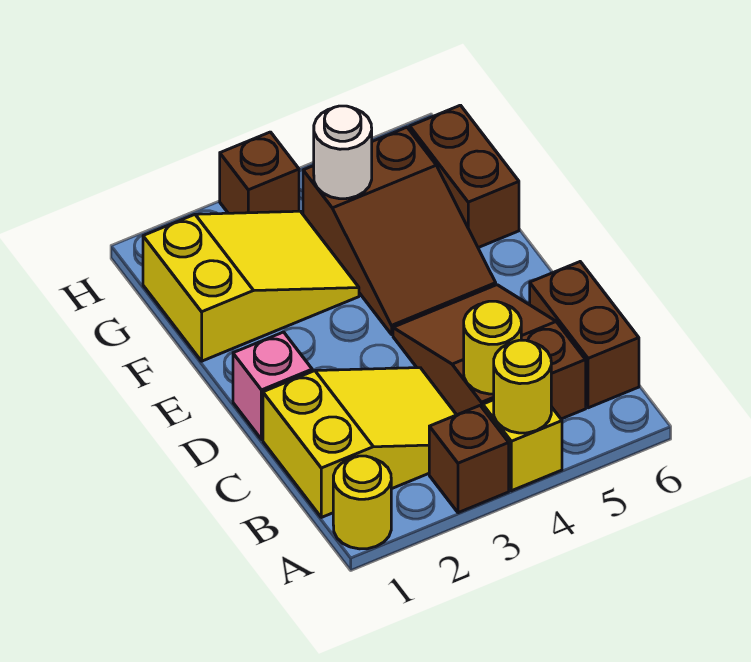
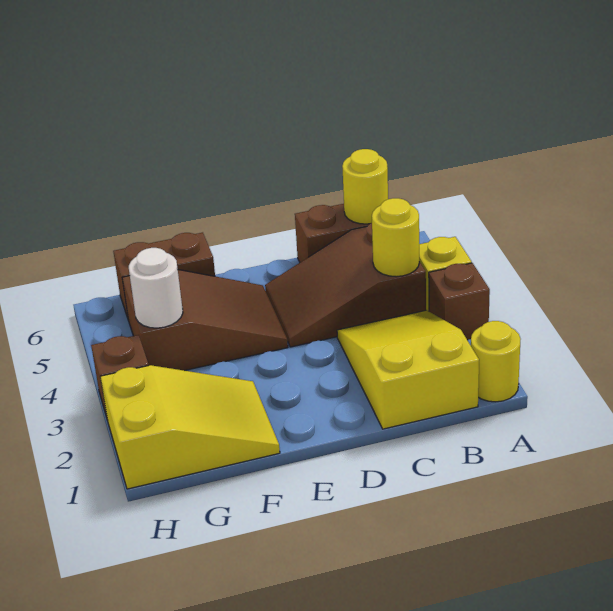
yellow round brick A4 level 2 -> yellow round brick B6 level 2
pink brick D1 level 1 -> none
yellow slope F1:G3 level 1 top 1 -> yellow slope F1:H2 level 1 top H

